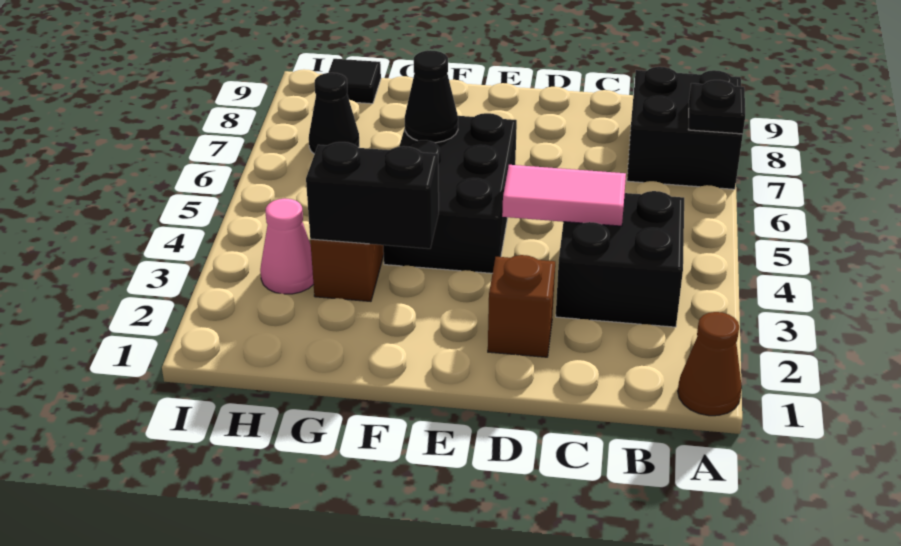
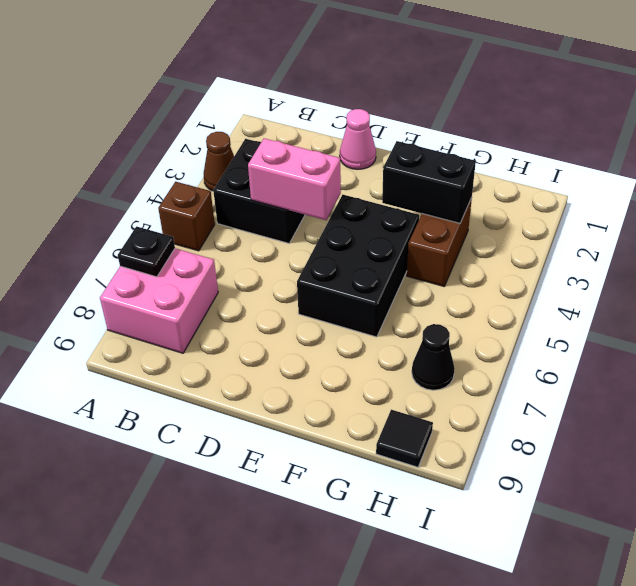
brown cone A1 level 1 -> brown cone A3 level 1
black brick A7:B8 level 1 -> pink brick A7:B8 level 1
pink tile C4:D4 level 2 -> pink brick C4:D4 level 2
brown brick D2 level 1 -> brown brick A5 level 1
black cone F6 level 2 -> none
pink cone H3 level 1 -> pink cone D1 level 1

